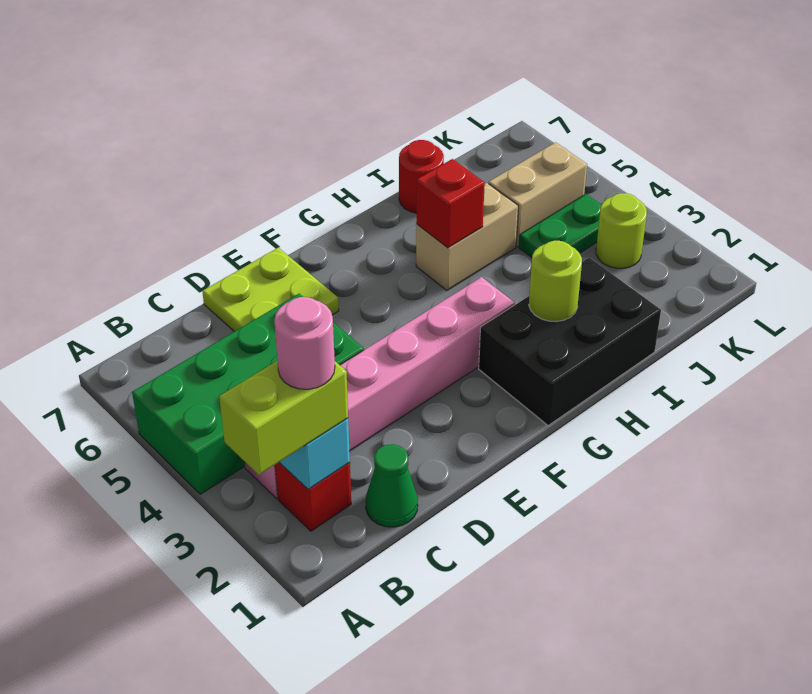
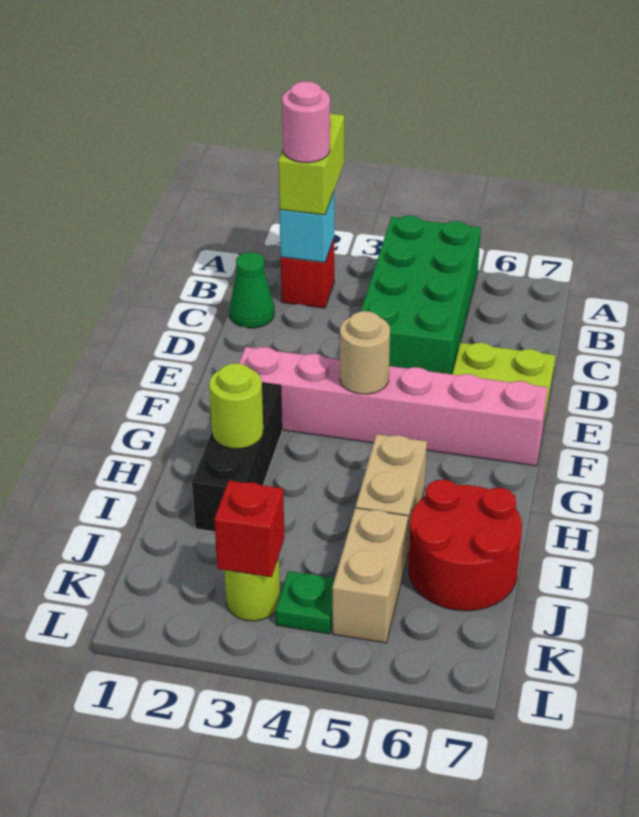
pink brick B3:G3 level 1 -> pink brick F2:F7 level 1
none -> tan round brick F4 level 2
black brick G1:I2 level 1 -> black brick G2:I2 level 1
red brick H5 level 2 -> red brick K3 level 2
red round brick I7 level 1 -> red round brick I6:J7 level 1
green plate J4:K4 level 1 -> green plate K4 level 1

